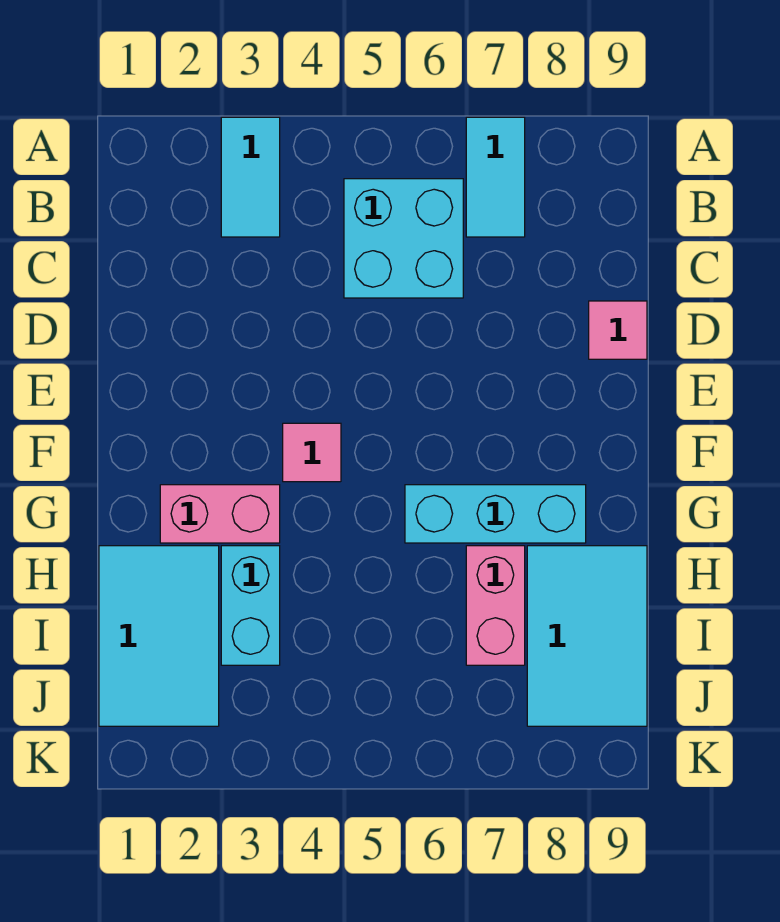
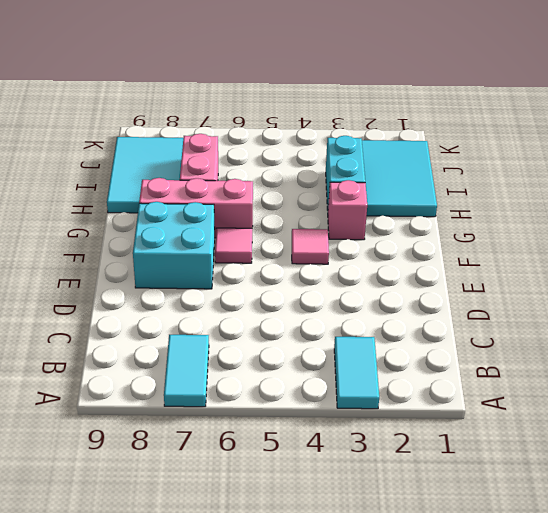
cyan brick B5:C6 level 1 -> cyan brick E7:F8 level 1
pink tile D9 level 1 -> pink tile F6 level 1
pink brick G2:G3 level 1 -> pink brick G3 level 1
cyan brick G6:G8 level 1 -> pink brick G6:G8 level 1

